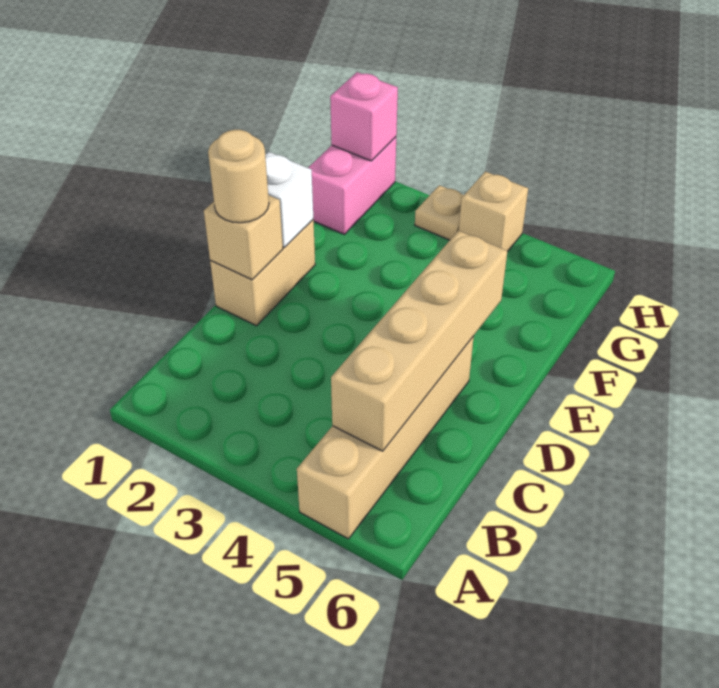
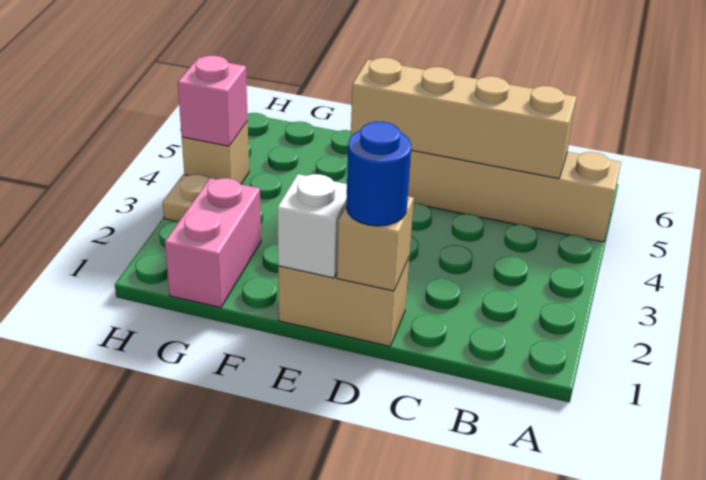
tan round brick D1 level 3 -> blue round brick D1 level 3
pink brick G1:H1 level 1 -> pink brick G1:G2 level 1
pink brick H1 level 2 -> pink brick H4 level 2

